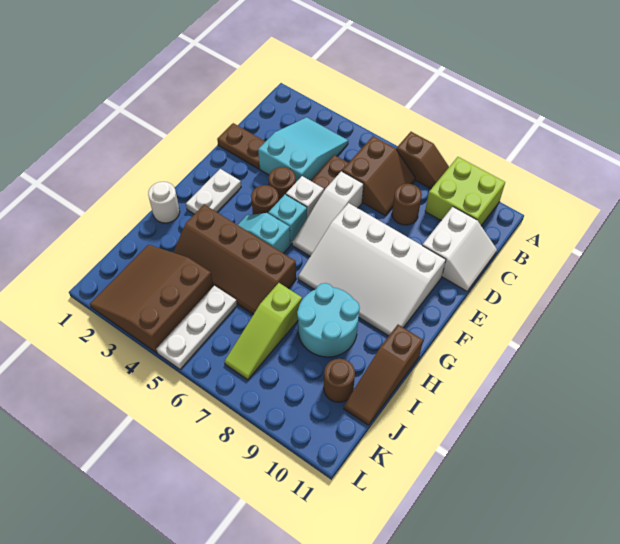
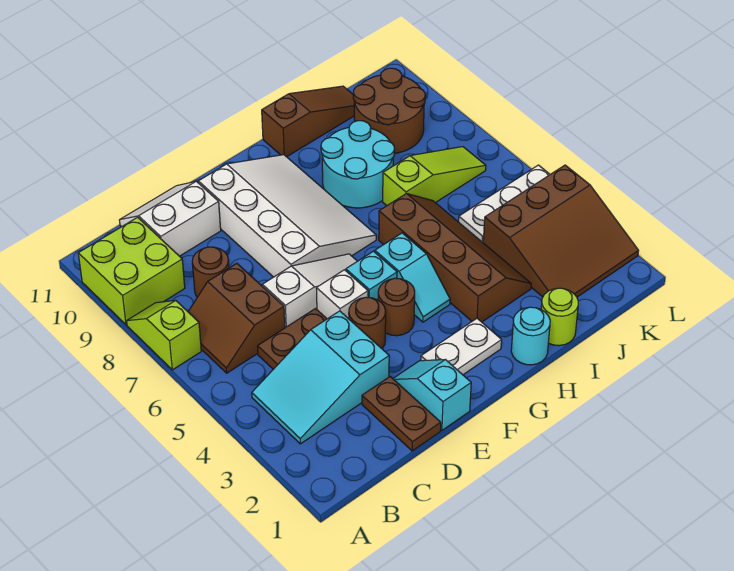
brown slope A7:A8 level 1 top 7 -> lime slope A7:A8 level 1 top 7
brown slope B6:C7 level 1 top 6 -> brown slope B6:C7 level 1 top C
none -> cyan slope E1:E2 level 1 top 1
white round brick H1 level 1 -> cyan round brick H1 level 1
none -> lime round brick I1 level 1
brown round brick J10 level 1 -> brown round brick J9:K10 level 1

